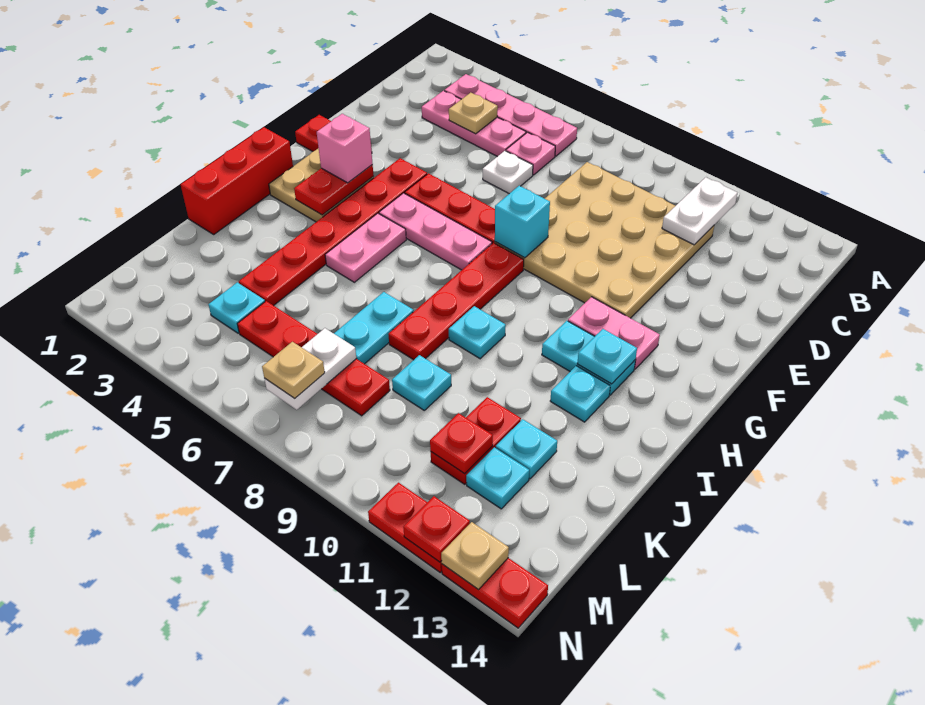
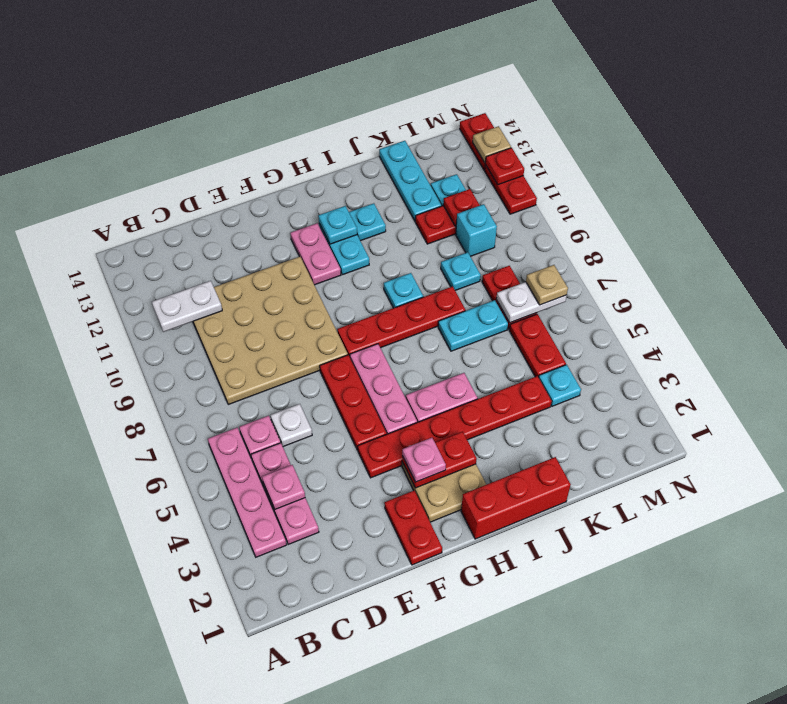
tan plate C4 level 2 -> pink plate C4 level 2
cyan brick F8 level 2 -> cyan brick L10 level 1
pink brick G3 level 3 -> pink plate G3 level 3
cyan plate K12 level 1 -> cyan plate K12:K14 level 1

